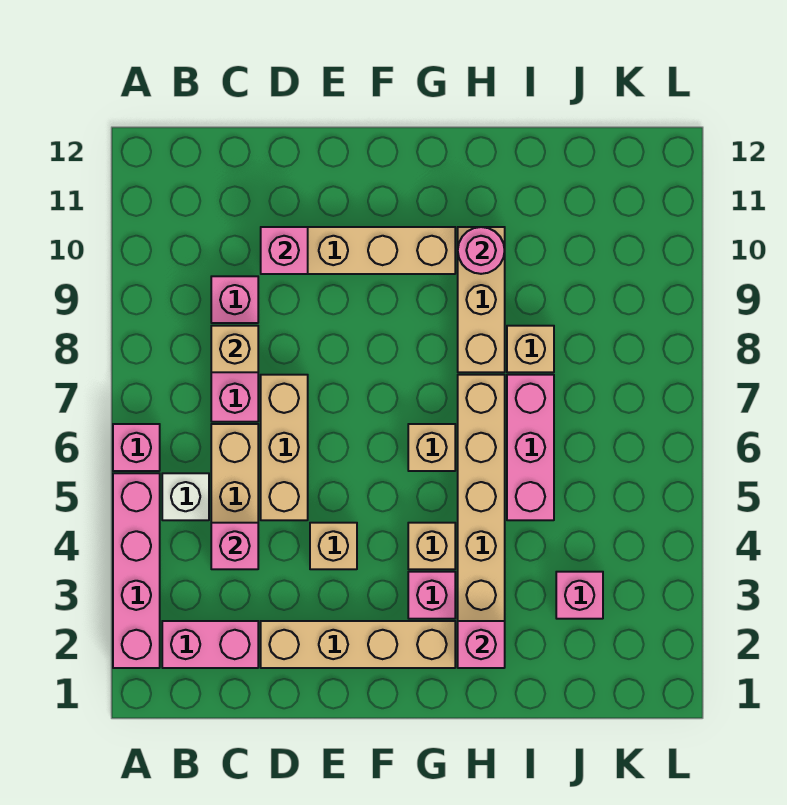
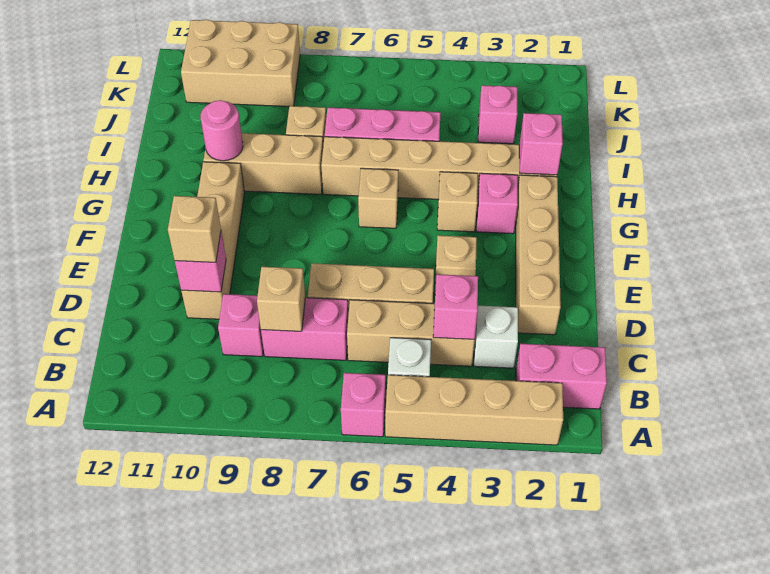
pink brick A2:A5 level 1 -> tan brick A2:A5 level 1
pink brick B2:C2 level 1 -> pink brick B1:B2 level 1
none -> white brick C3 level 1
none -> tan brick D10 level 3
none -> tan brick K9:L11 level 1

